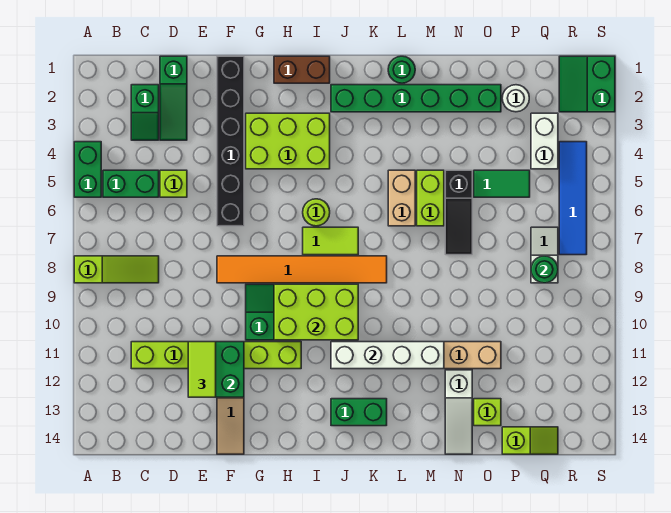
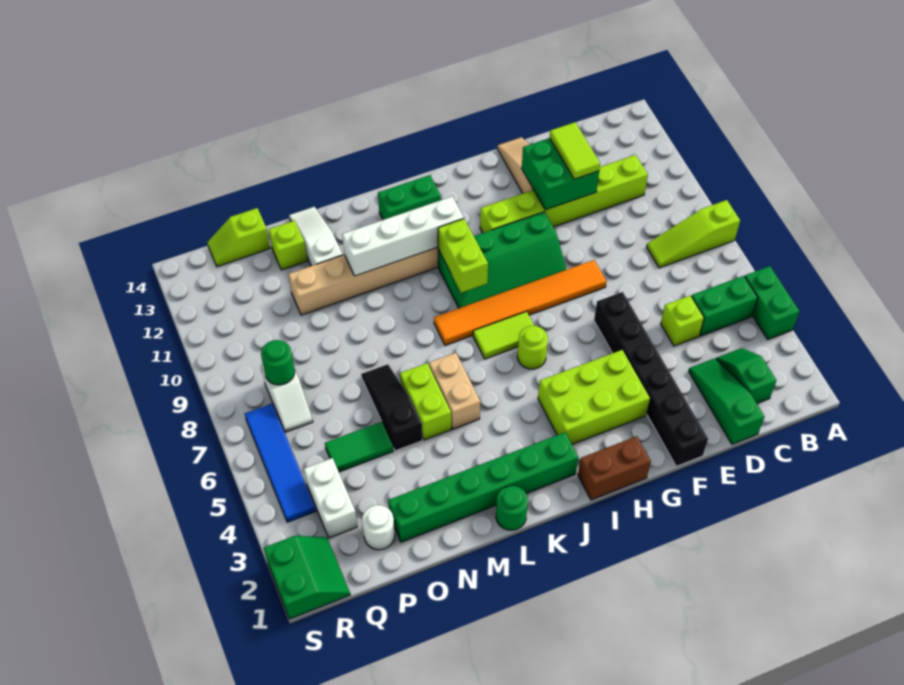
lime brick H9:J10 level 2 -> lime brick J9:J10 level 2

